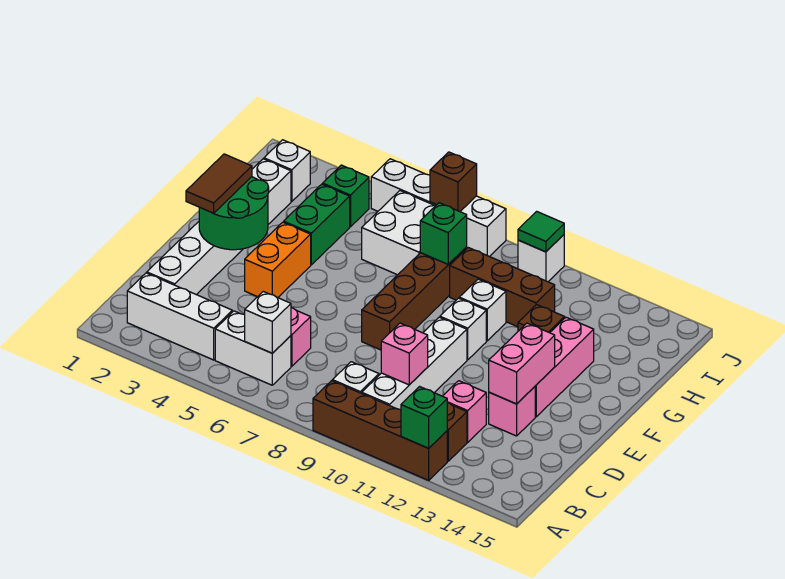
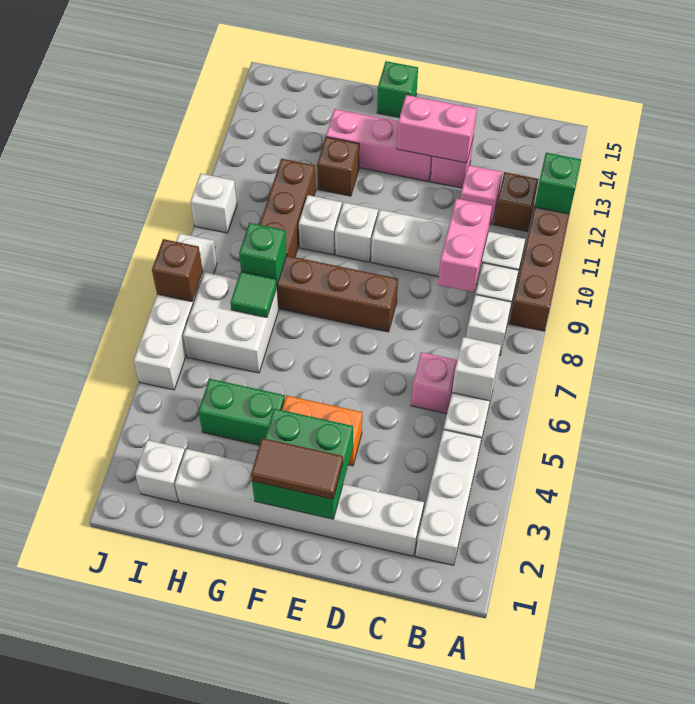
none -> white brick B8 level 1
pink brick C10 level 2 -> pink brick C9:C10 level 2
green round brick E2:F3 level 2 -> green brick E2:F3 level 2
green brick I4 level 1 -> green brick F15 level 1
green tile J10 level 2 -> green tile H7 level 2

